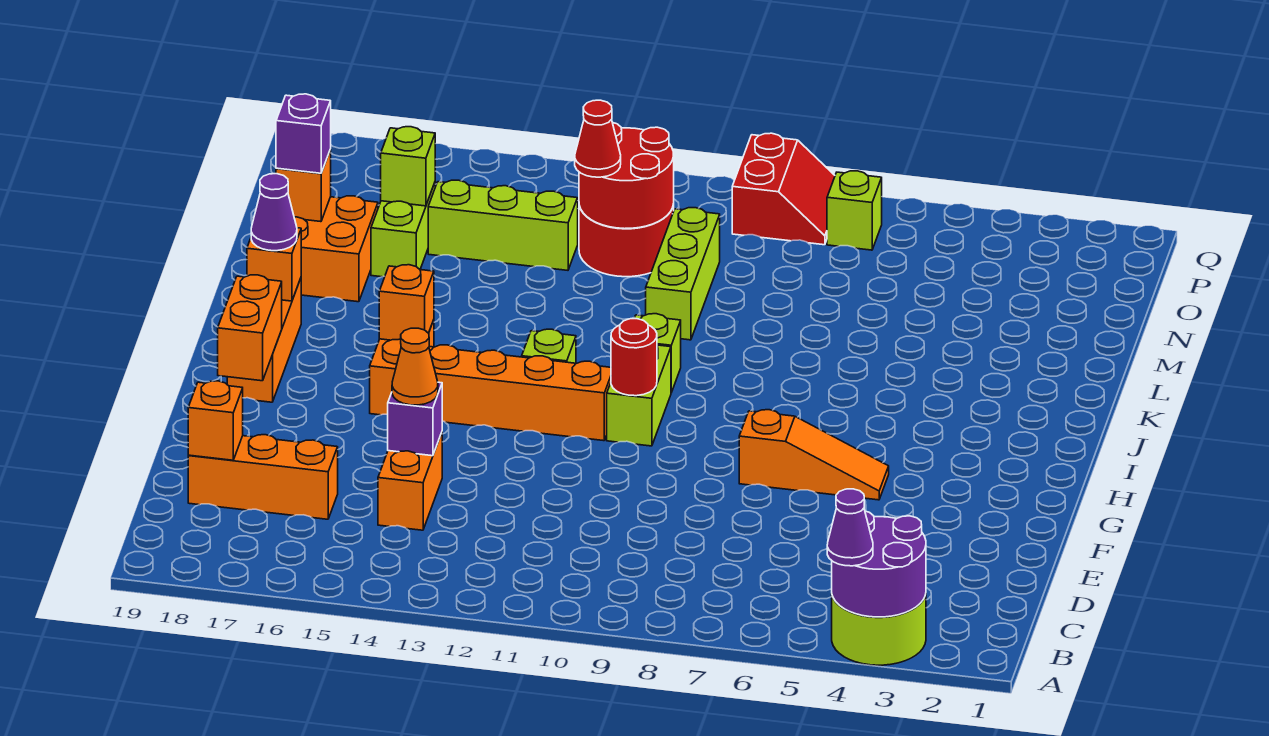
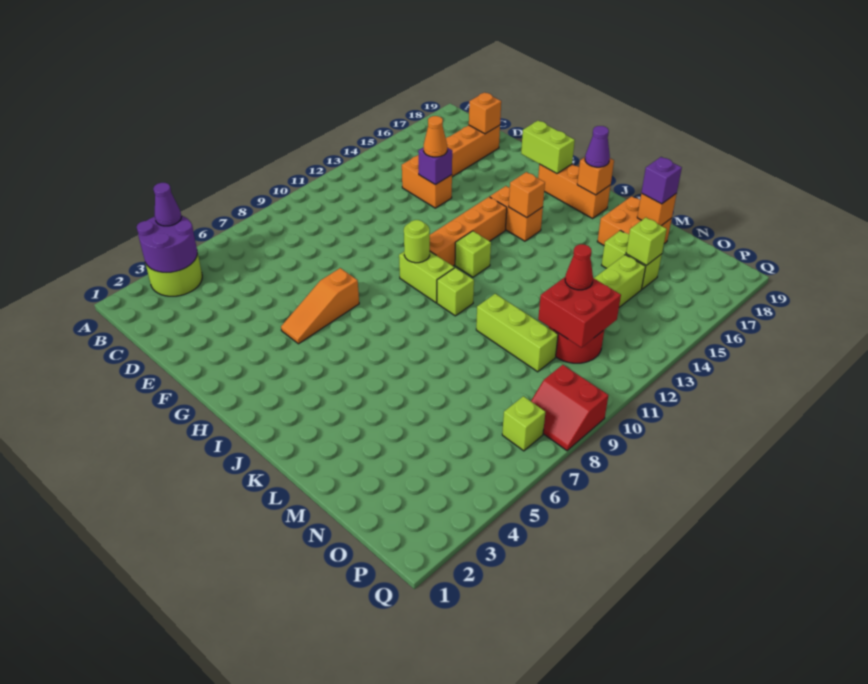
orange brick G18:H18 level 2 -> lime brick G18:H18 level 2
red round brick H10 level 2 -> lime round brick H10 level 2
red round brick N11:O12 level 2 -> red brick N11:O12 level 2

